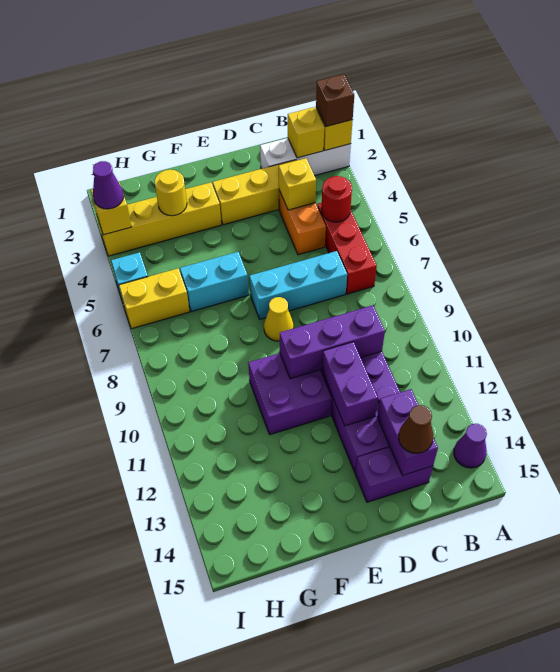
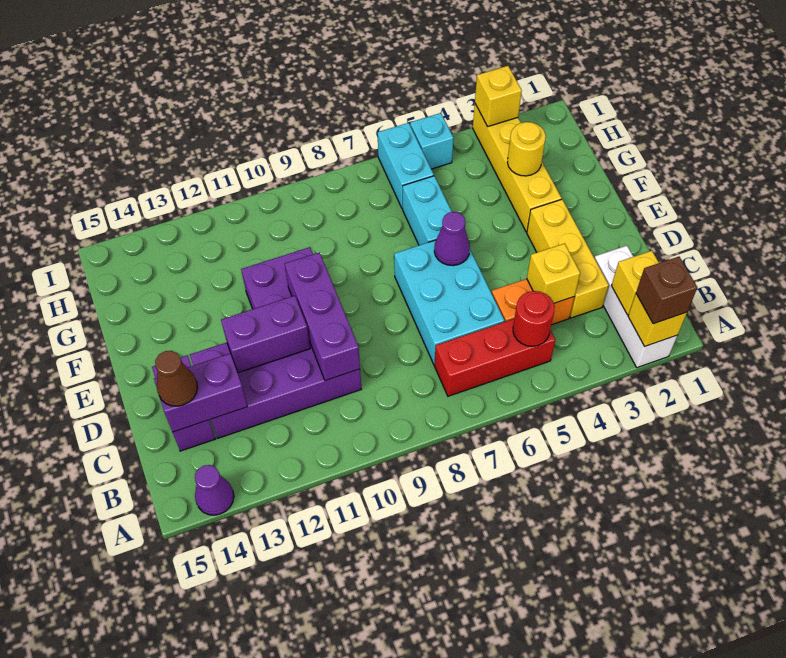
cyan brick C7:E7 level 1 -> cyan brick C6:E7 level 1
yellow cone E8 level 1 -> none
yellow brick H6:I6 level 1 -> cyan brick H6:I6 level 1
purple cone I3 level 3 -> purple cone E6 level 2

